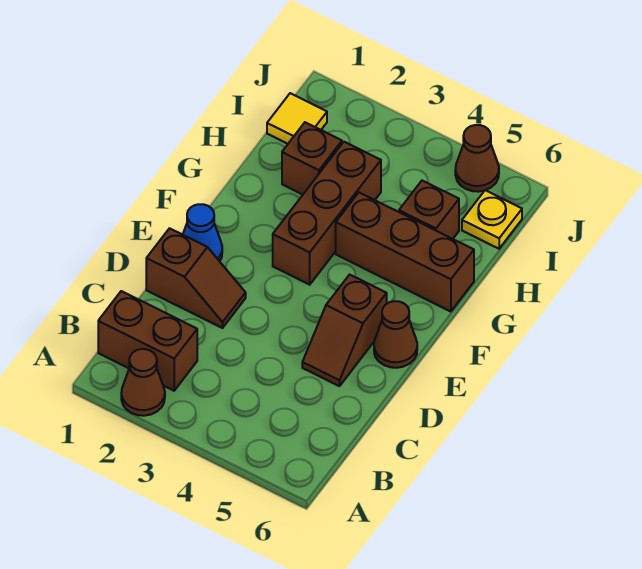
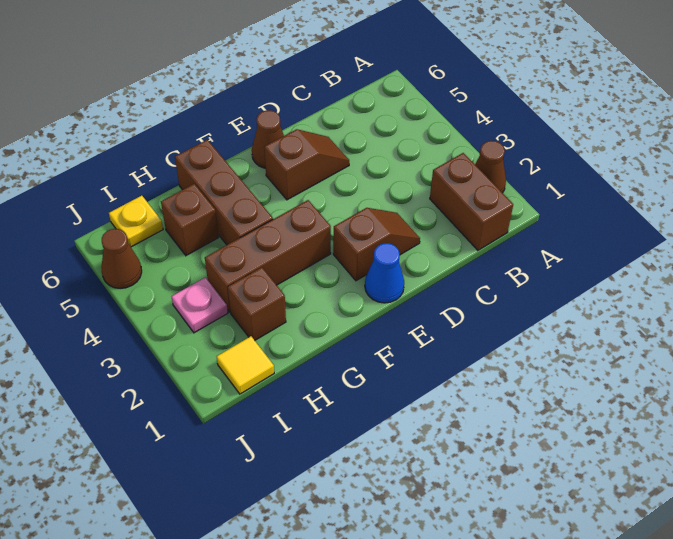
brown slope D1:D2 level 1 top 1 -> brown slope D2:E2 level 1 top E
none -> pink plate I3 level 1

